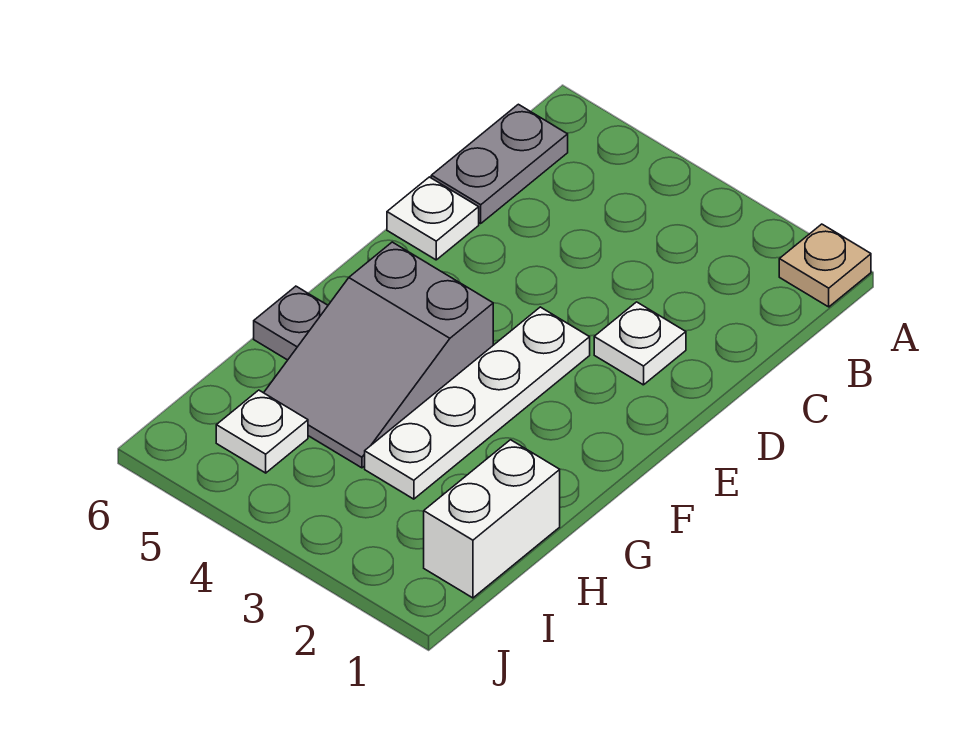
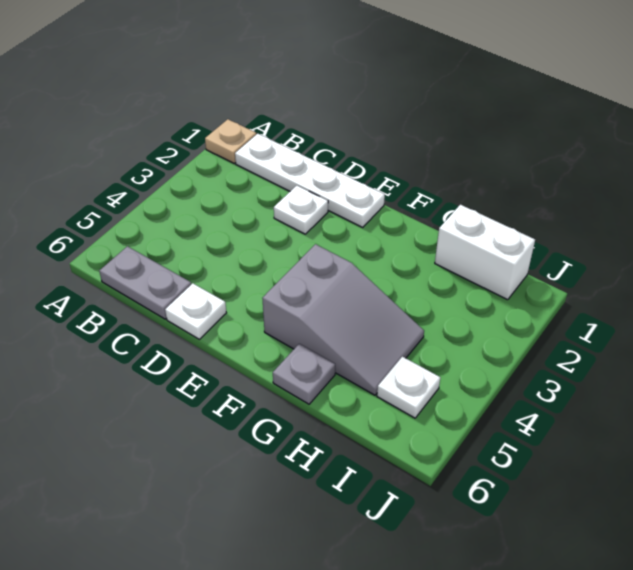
white plate E3:H3 level 1 -> white plate B1:E1 level 1

